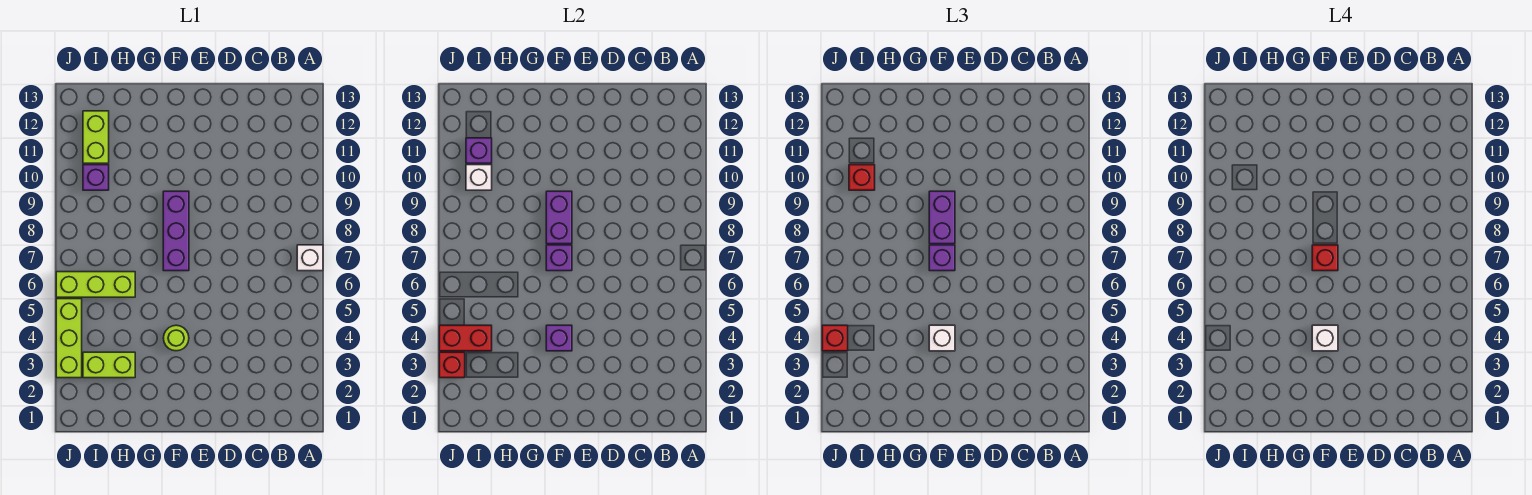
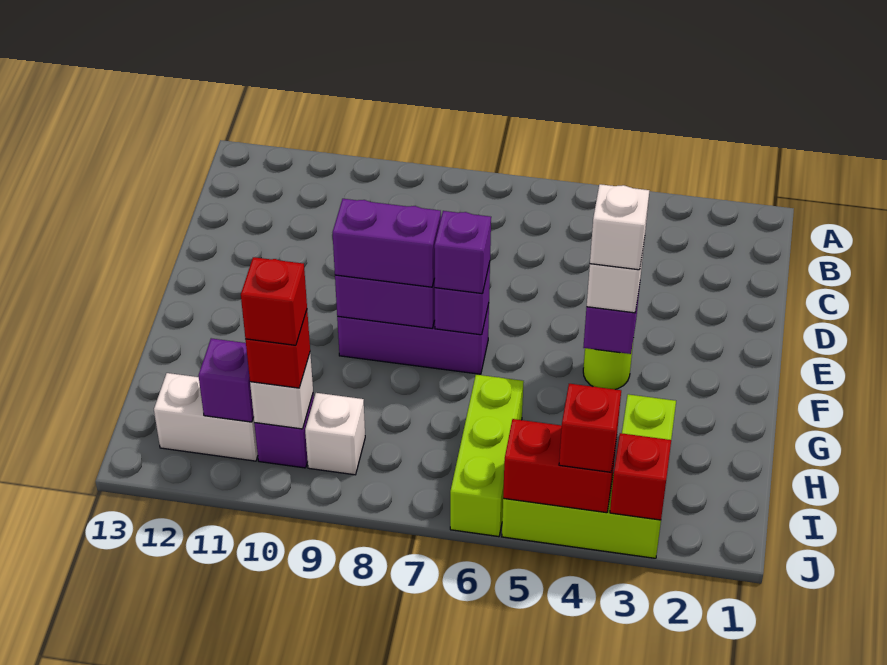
white brick A7 level 1 -> white brick I9 level 1
red brick F7 level 4 -> red brick I10 level 4
red brick I4:J4 level 2 -> red brick J4:J5 level 2
lime brick I11:I12 level 1 -> white brick I11:I12 level 1

